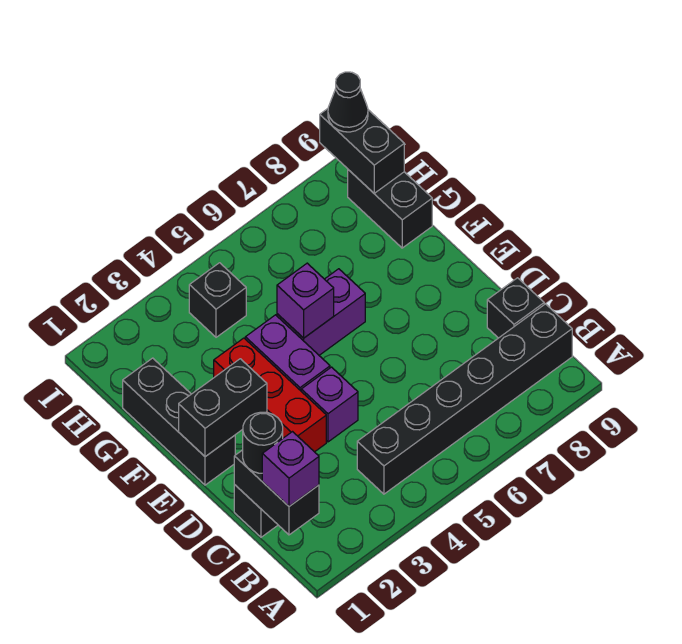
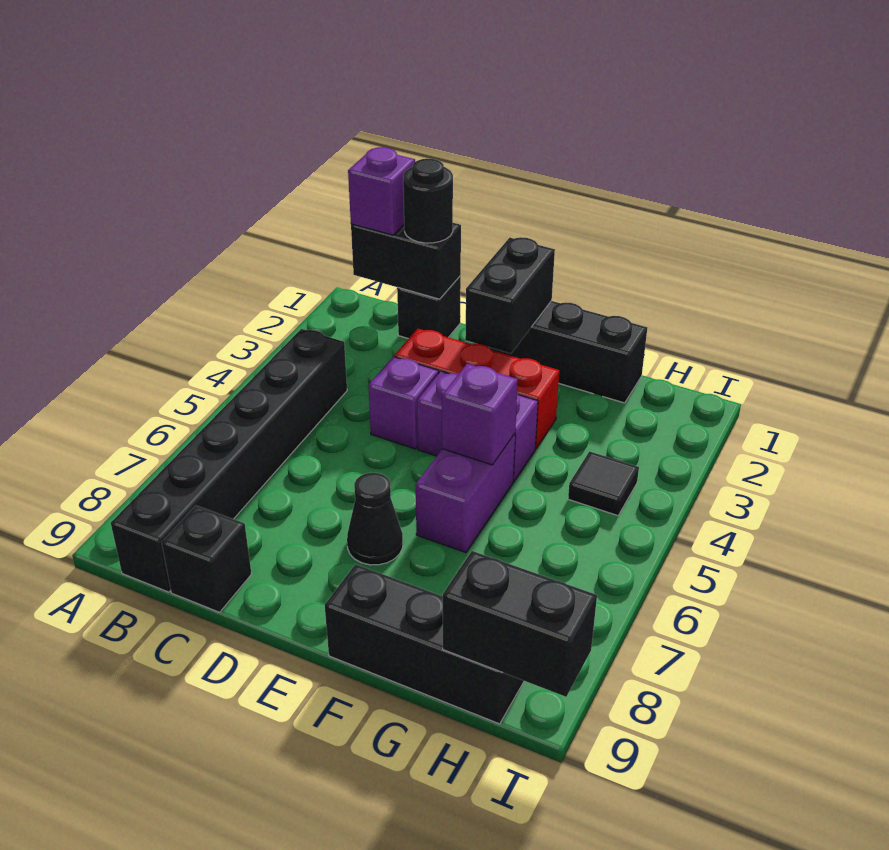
black brick G9:H9 level 1 -> black brick F9:H9 level 1
black brick H4 level 1 -> black tile H4 level 1
black cone I9 level 3 -> black cone E7 level 1

